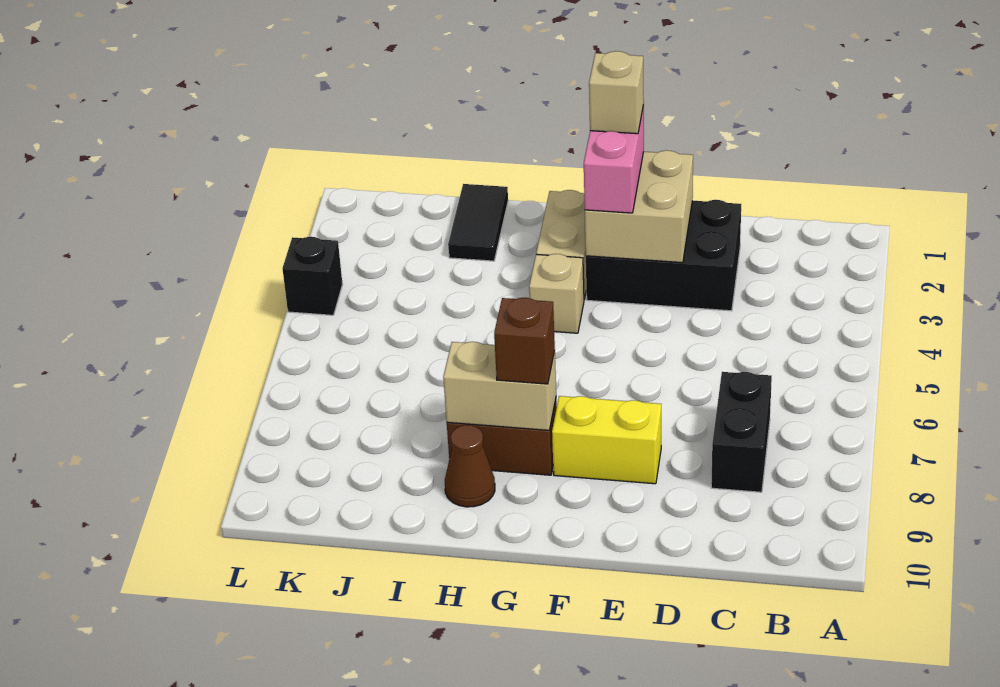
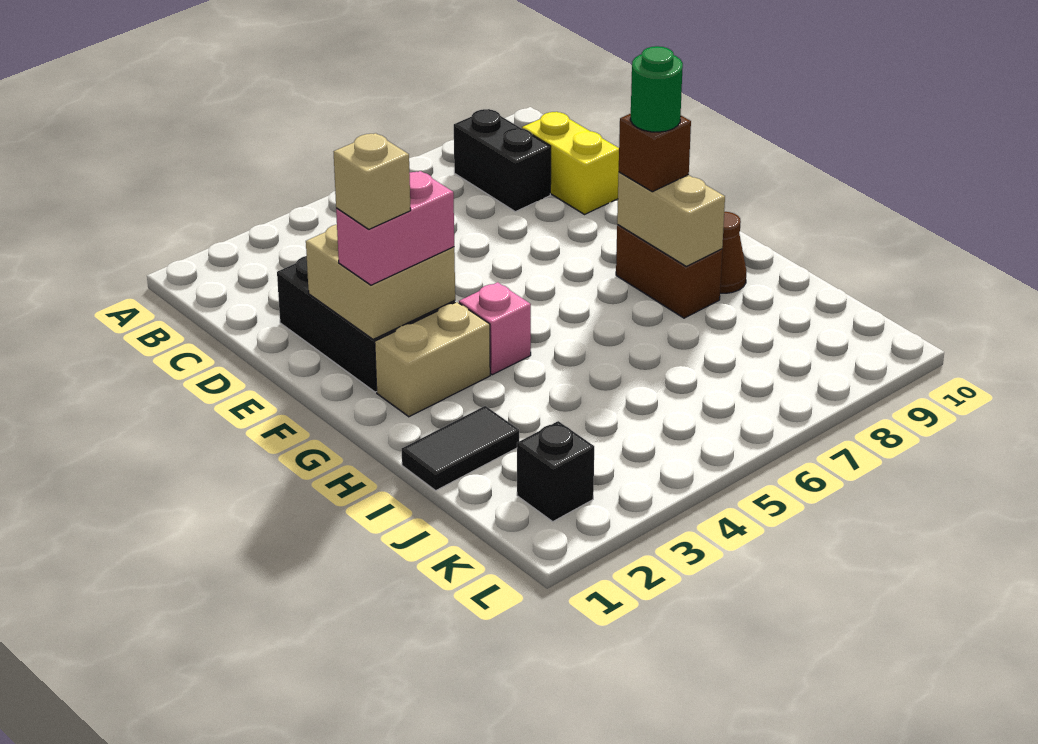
black brick C7:C8 level 1 -> black brick B8:C8 level 1
yellow brick E8:F8 level 1 -> yellow brick C9:D9 level 1
tan brick G4 level 1 -> pink brick G4 level 1
none -> green round brick G8 level 4
black brick L4 level 1 -> black brick K2 level 1

